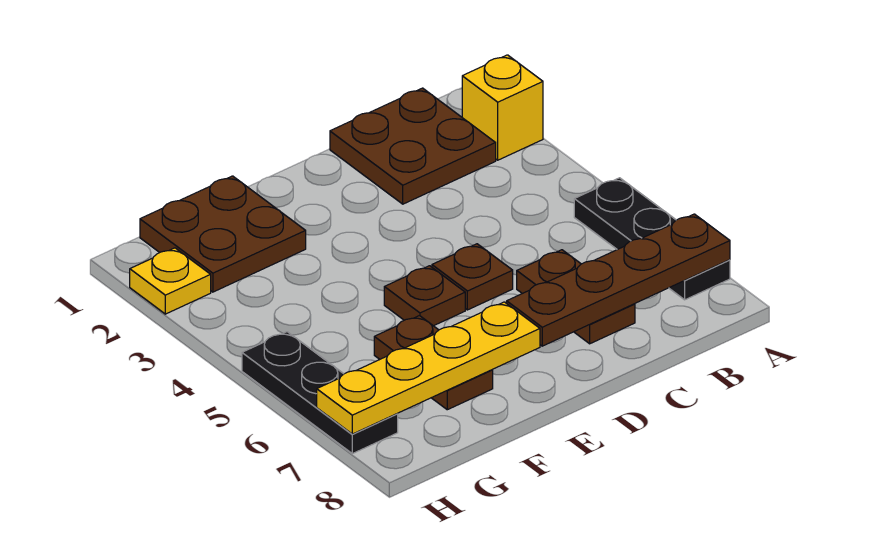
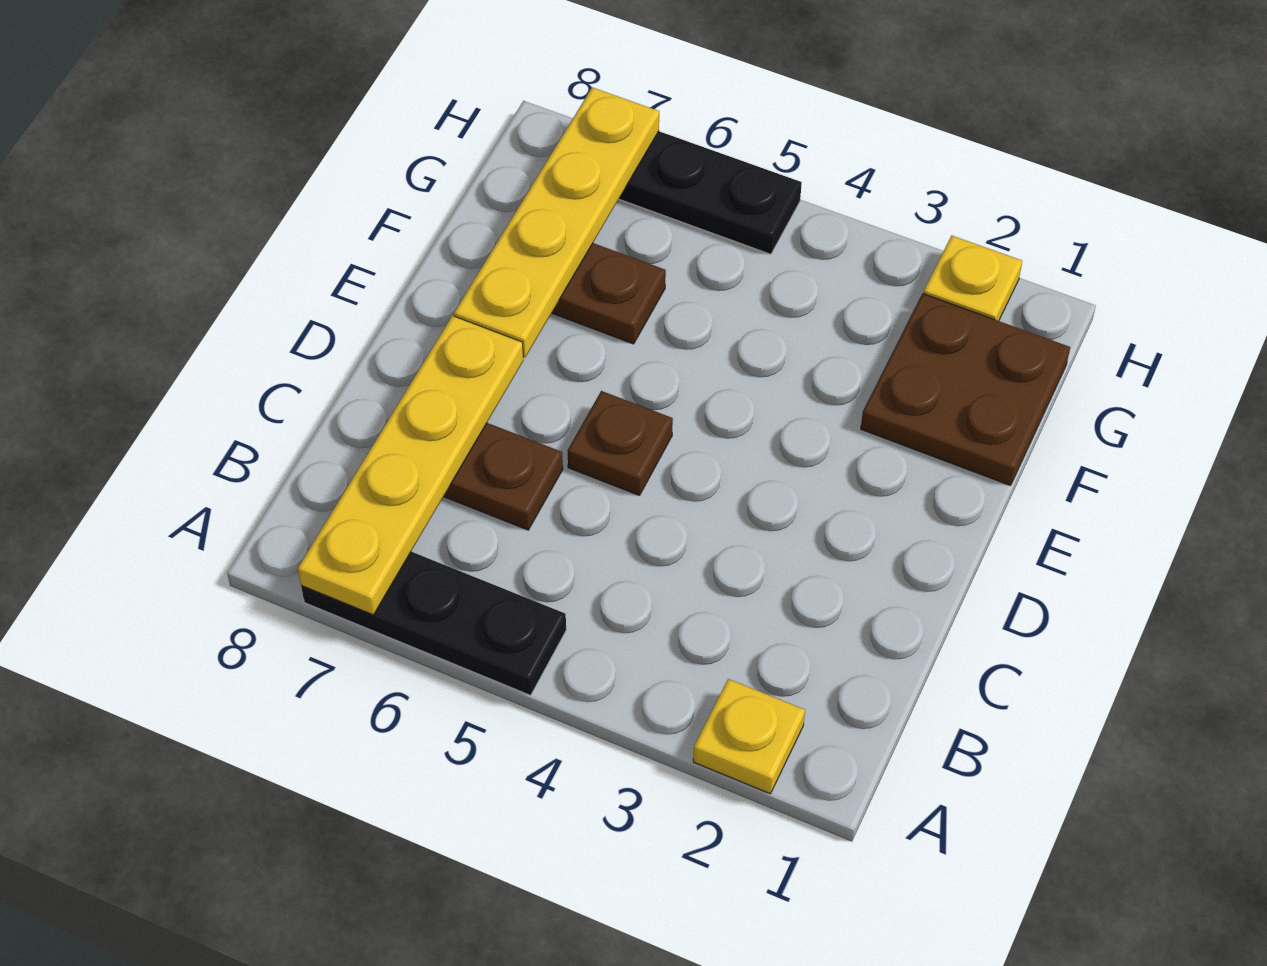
yellow brick A2 level 1 -> yellow plate A2 level 1
brown plate A7:D7 level 2 -> yellow plate A7:D7 level 2
brown plate B1:C2 level 1 -> none
brown plate E5 level 1 -> none

